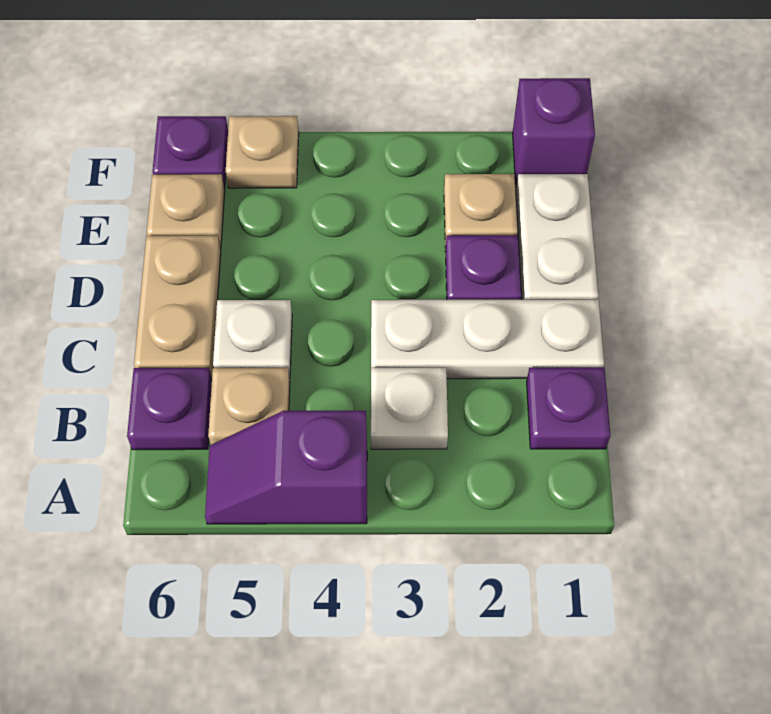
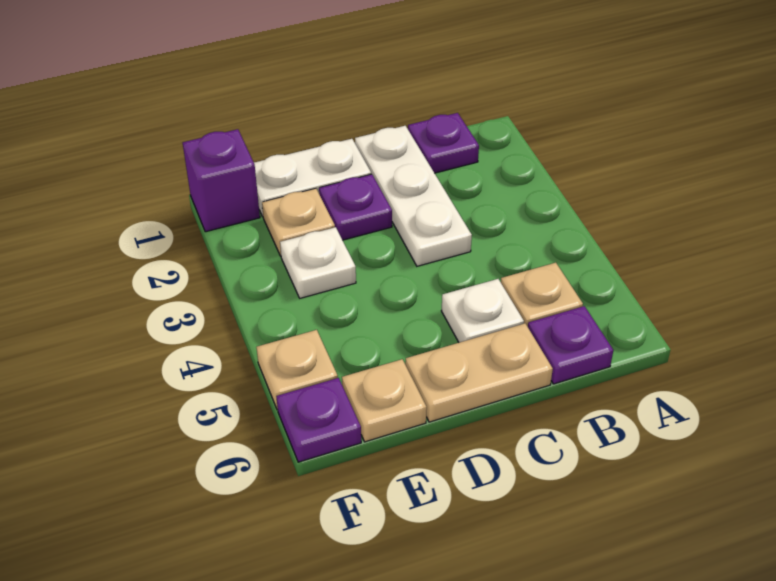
purple slope A4:A5 level 1 top 4 -> none
white plate B3 level 1 -> white plate E3 level 1

